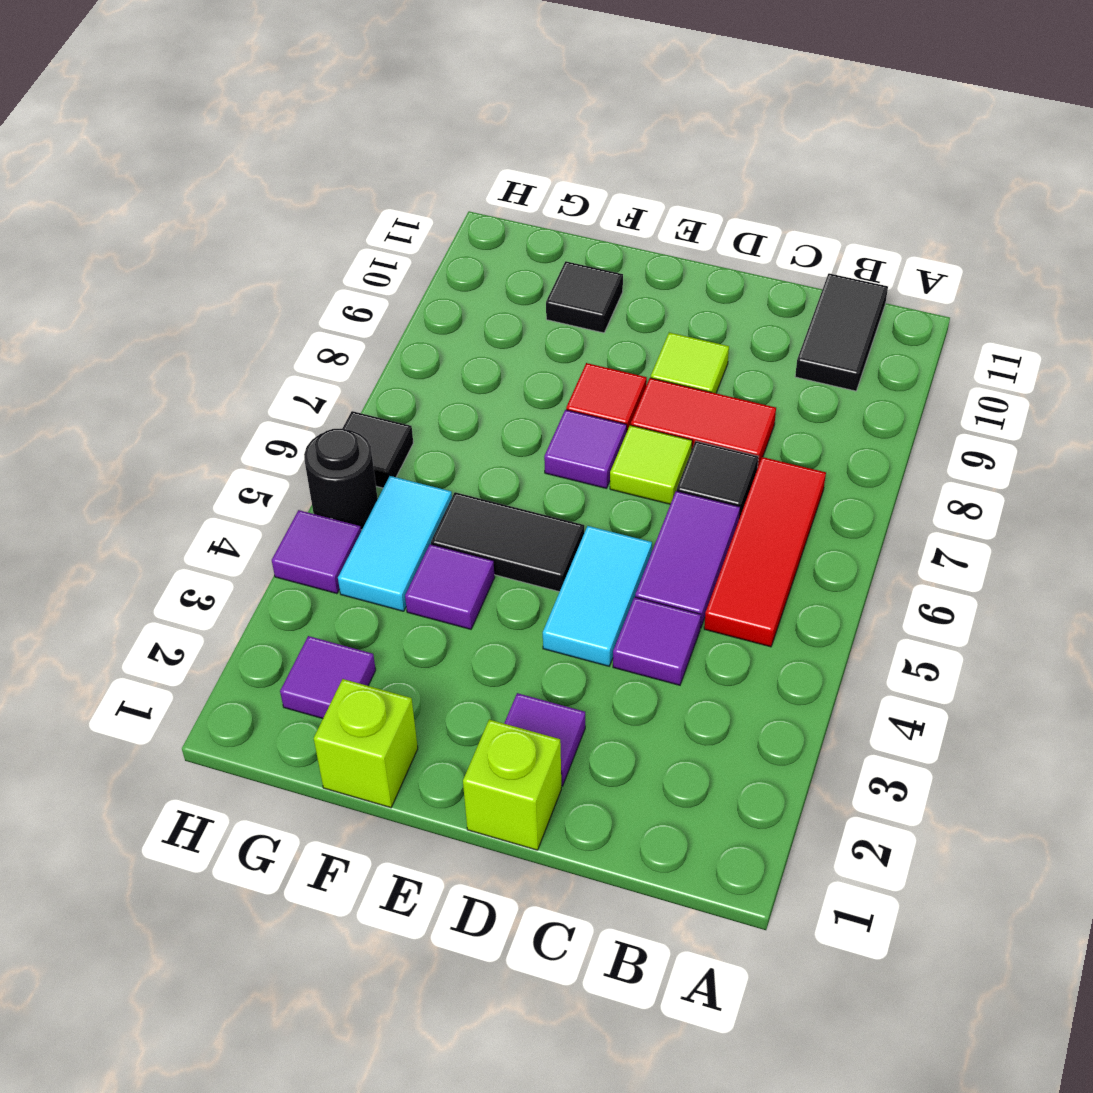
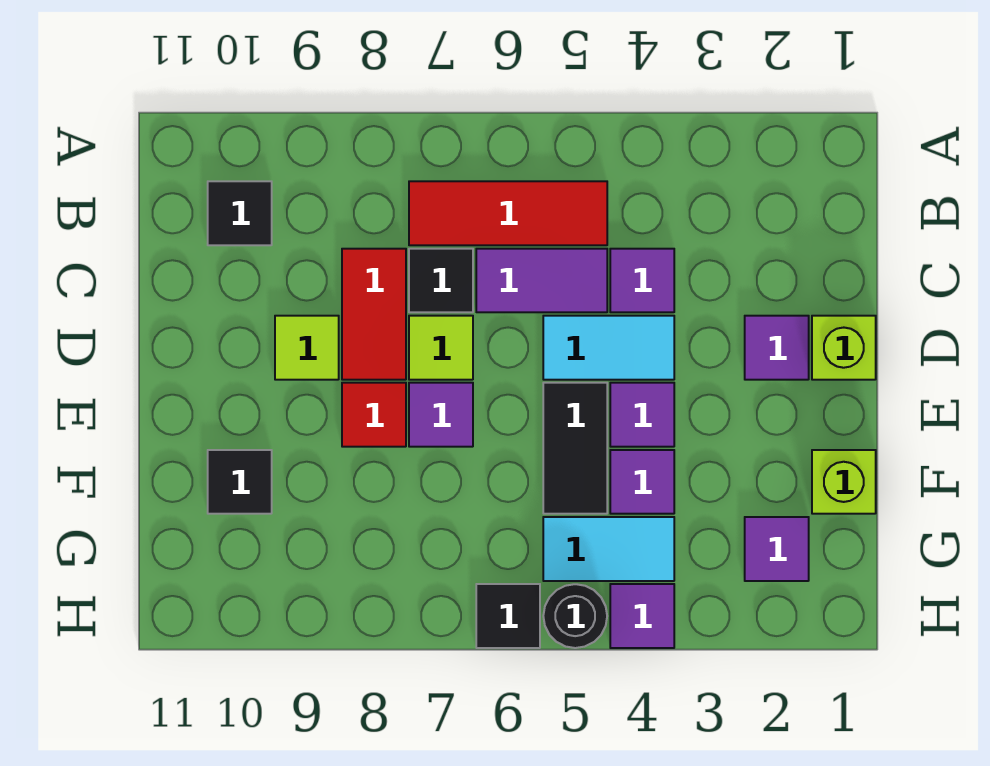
black tile B10:B11 level 1 -> black tile B10 level 1
none -> purple tile E4 level 1

